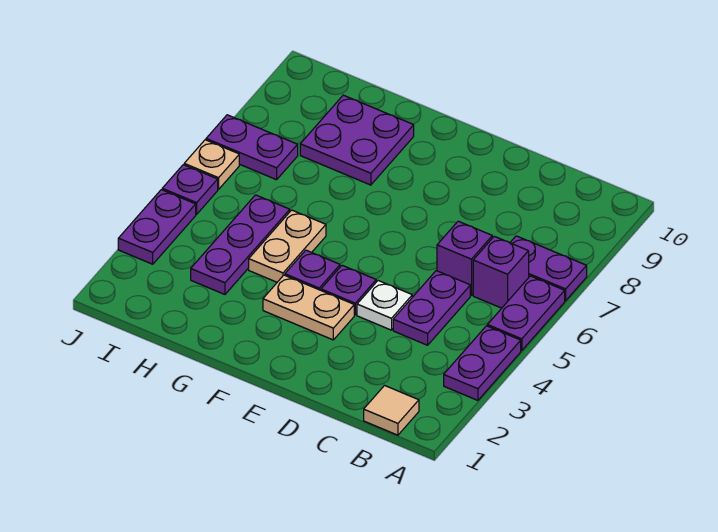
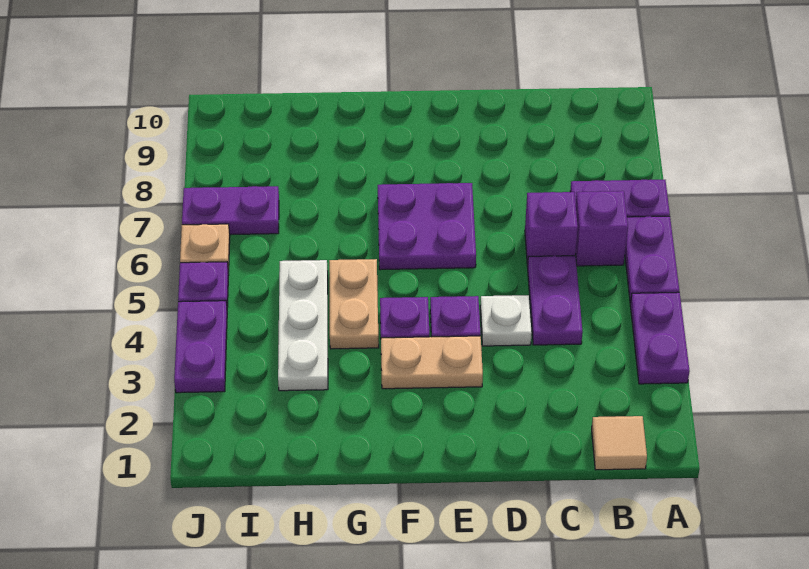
purple plate G8:H9 level 1 -> purple plate E6:F7 level 1
purple plate H3:H5 level 1 -> white plate H3:H5 level 1

